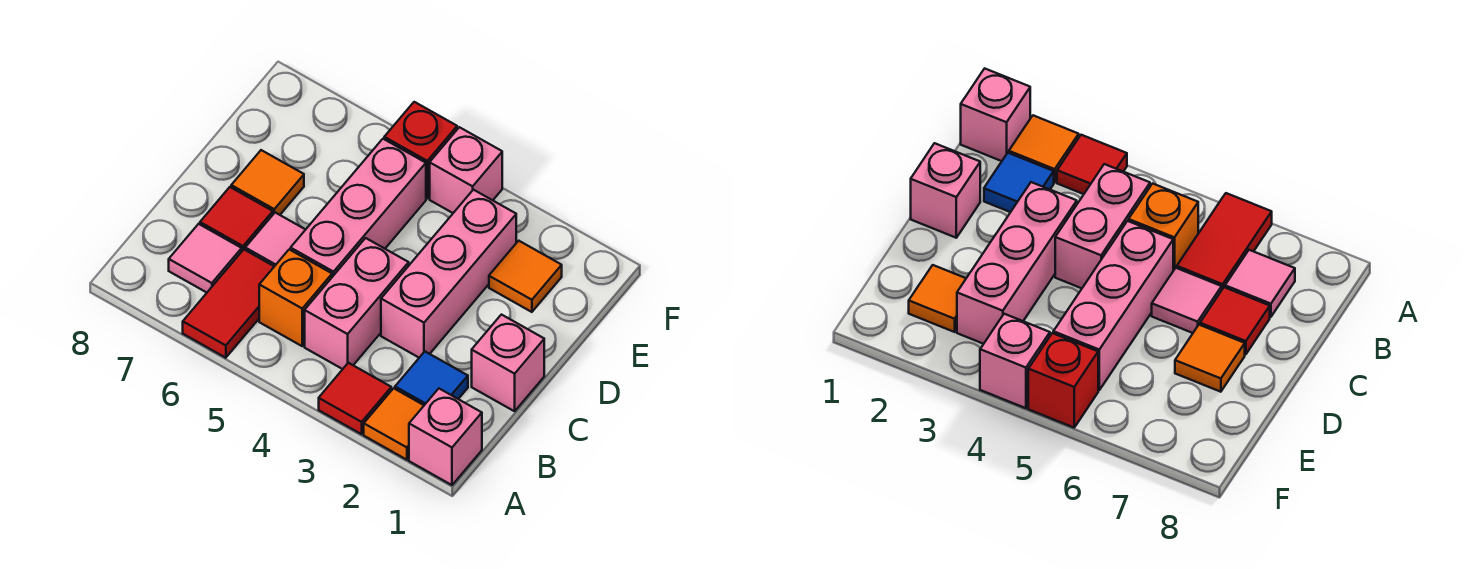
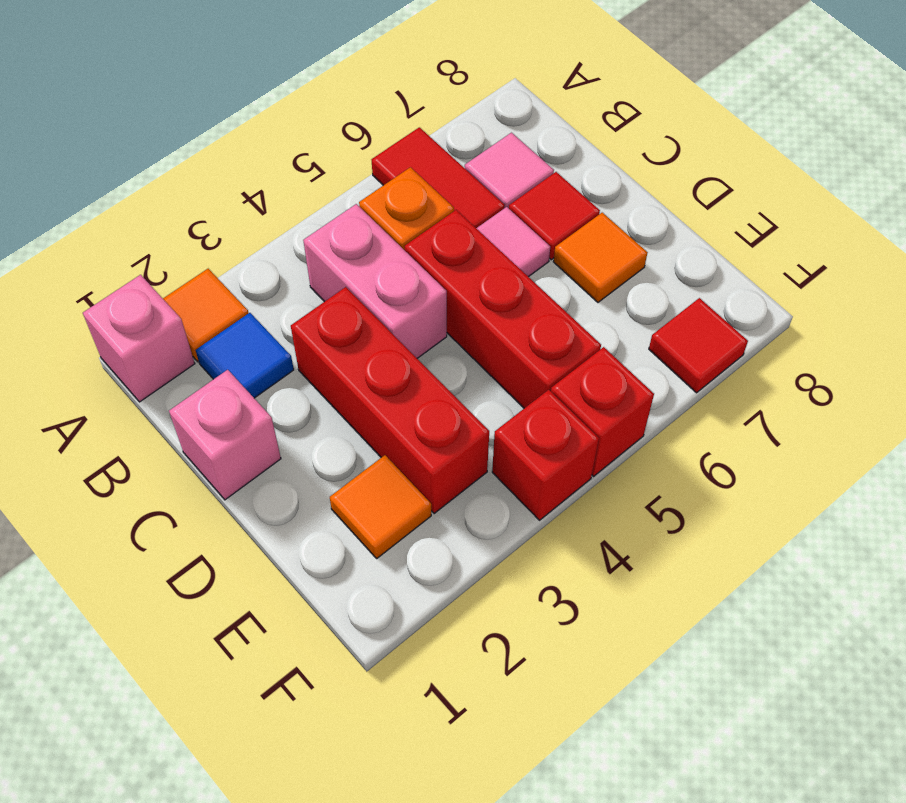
red tile A3 level 1 -> red tile F7 level 1
pink brick C3:E3 level 1 -> red brick C3:E3 level 1
pink brick C5:E5 level 1 -> red brick C5:E5 level 1
pink brick F4 level 1 -> red brick F4 level 1

